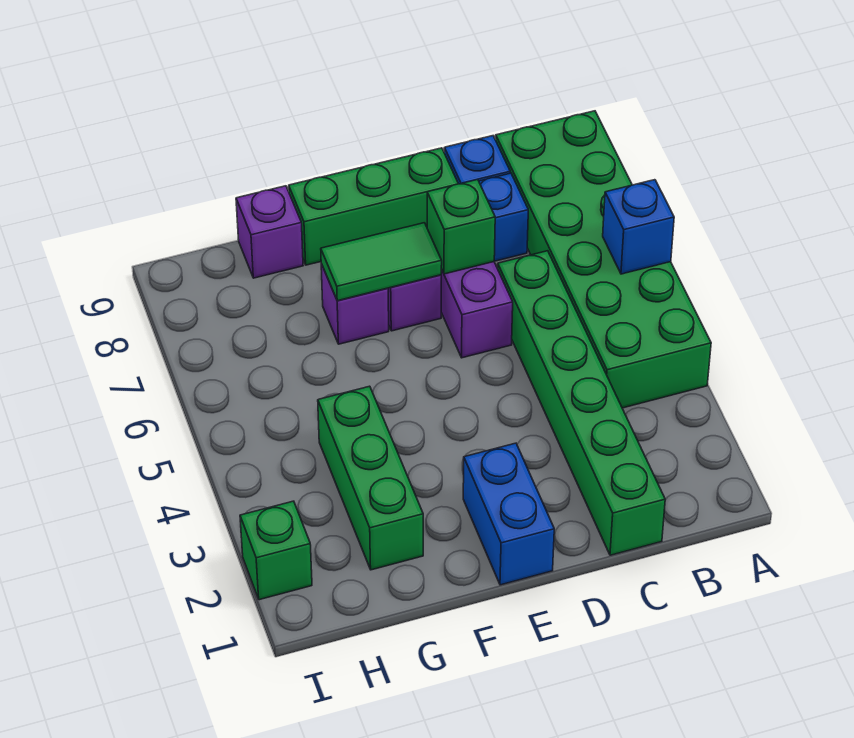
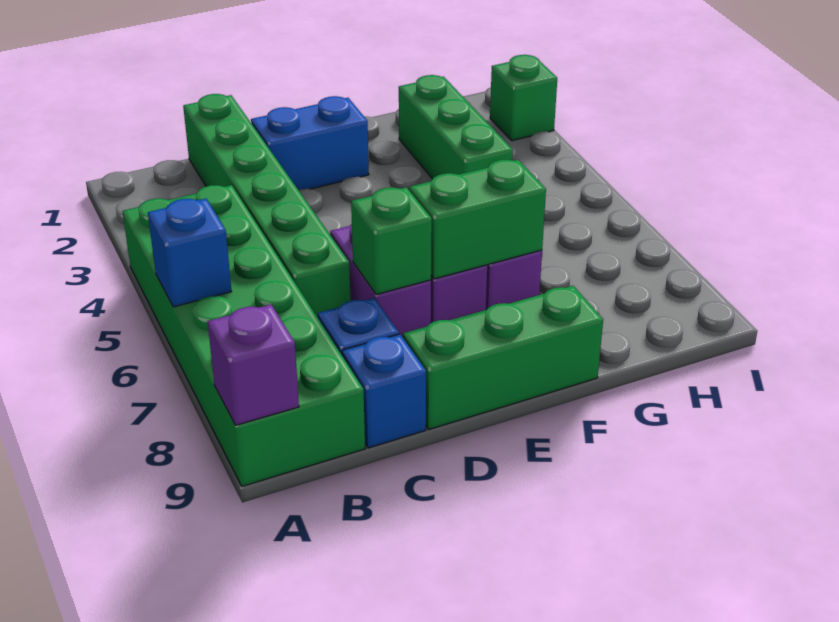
blue brick E1:E2 level 1 -> blue brick D2:E2 level 1
green tile E7:F7 level 2 -> green brick E7:F7 level 2
purple brick G9 level 1 -> purple brick A9 level 2

